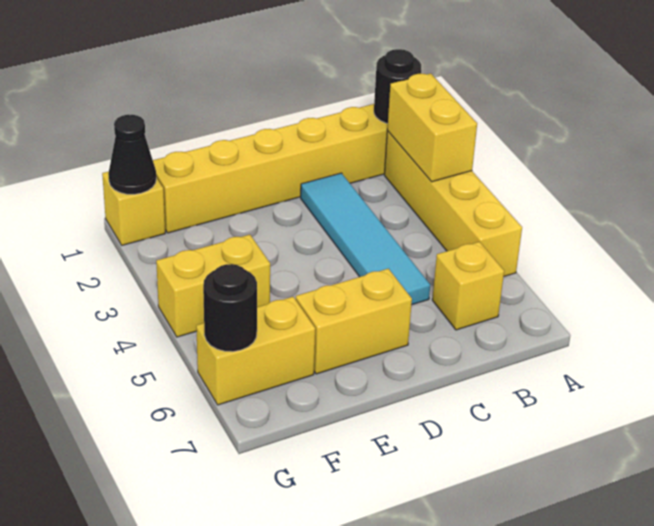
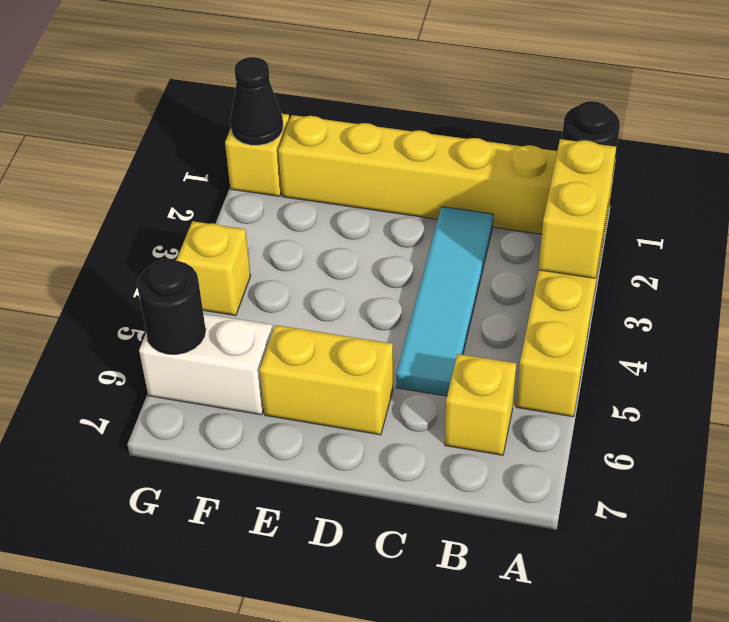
yellow brick F4:G4 level 1 -> yellow brick G4 level 1
yellow brick F6:G6 level 1 -> white brick F6:G6 level 1

